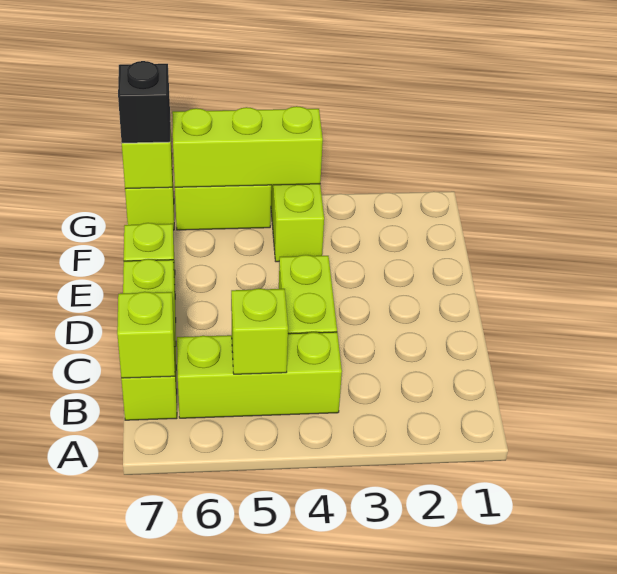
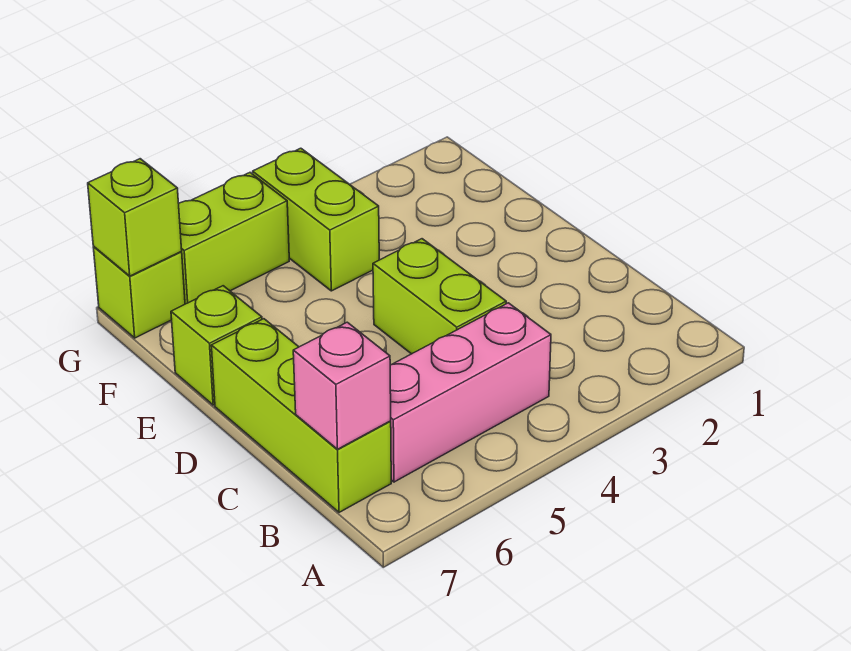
lime brick B4:B6 level 1 -> pink brick B4:B6 level 1
lime brick B5 level 2 -> none
lime brick B7 level 2 -> pink brick B7 level 2
lime brick G4:G6 level 2 -> none
black brick G7 level 3 -> none

